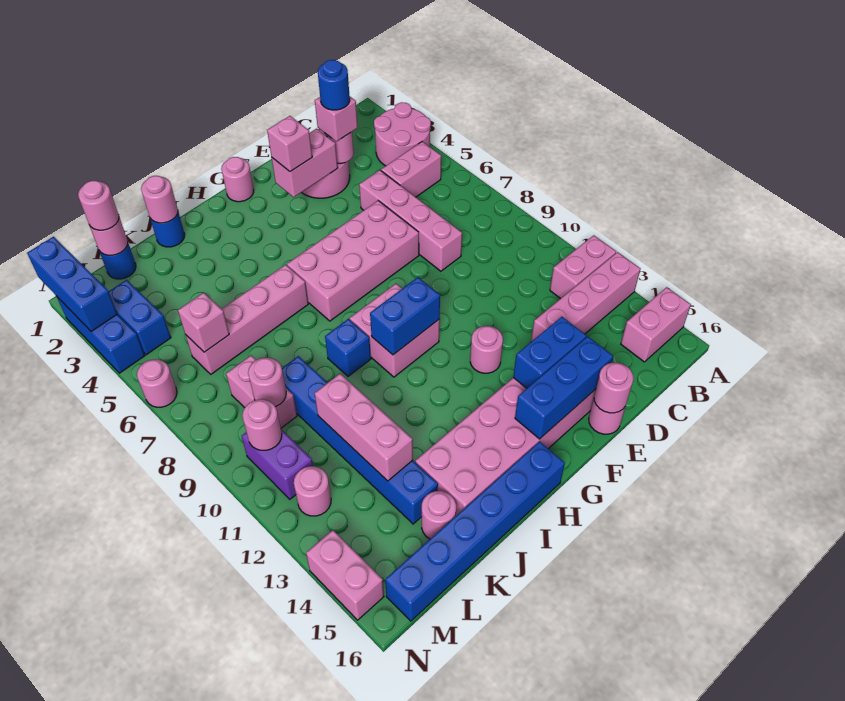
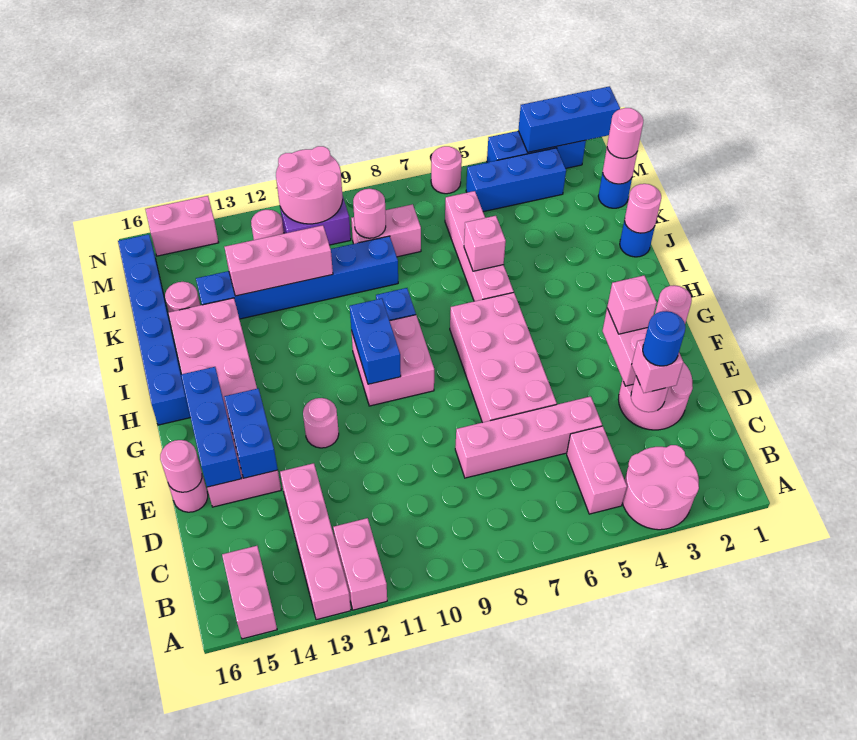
pink brick L6 level 2 -> pink brick J6 level 2
blue brick M3:M4 level 1 -> blue brick M3:M5 level 1
pink round brick M10 level 2 -> pink round brick M10:N11 level 2

